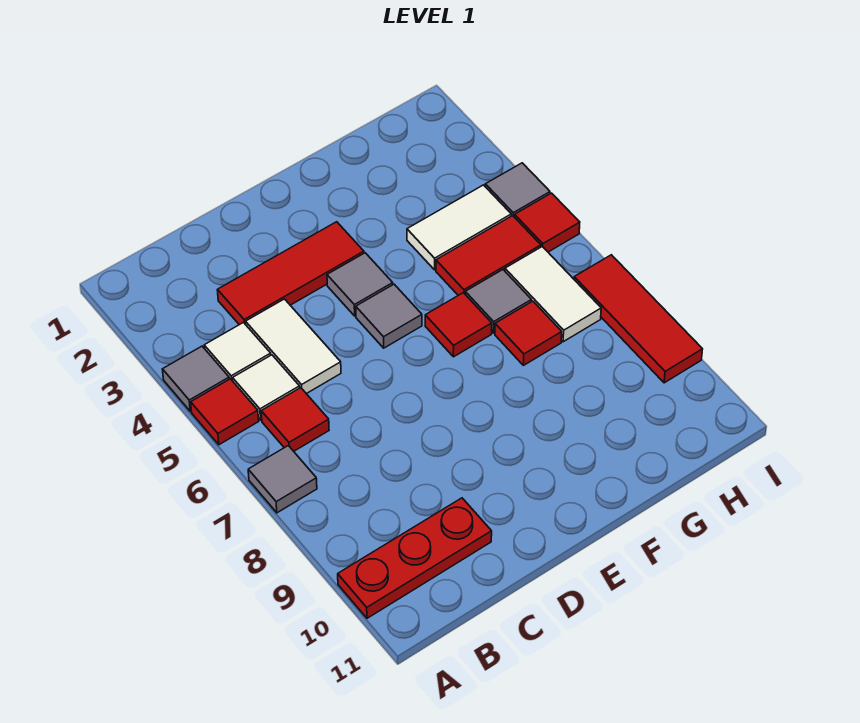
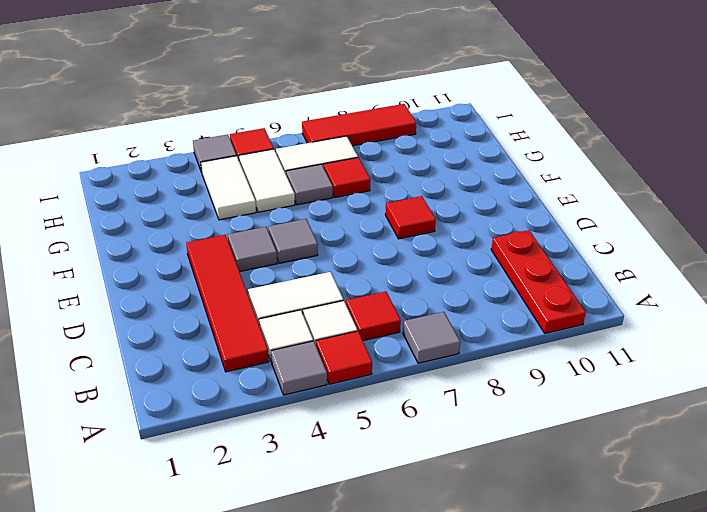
red tile C3:E3 level 1 -> red tile B3:E3 level 1
red tile F6 level 1 -> red tile E8 level 1
red tile G5:H5 level 1 -> white tile G5:H5 level 1

